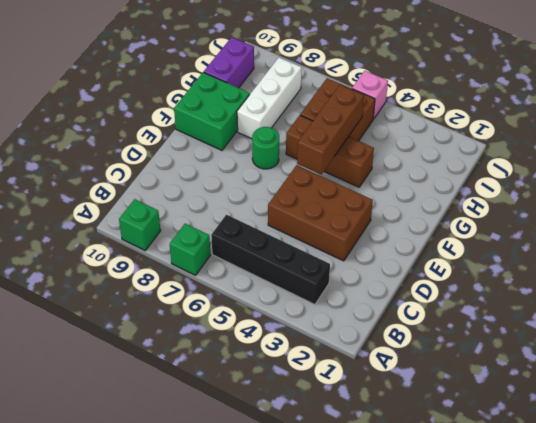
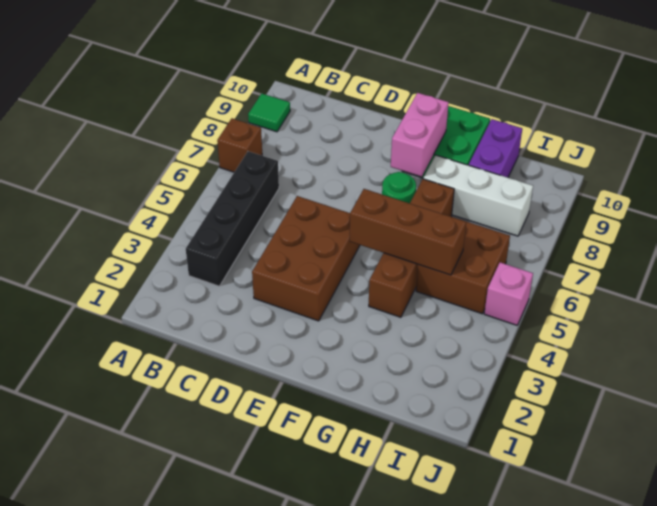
green brick A7 level 1 -> brown brick A7 level 1
green brick A9 level 1 -> green tile A9 level 1
none -> pink brick F8:F9 level 2
brown brick G4:G6 level 1 -> brown brick G4:G7 level 1
purple brick H10:I10 level 1 -> purple brick H9:H10 level 1

